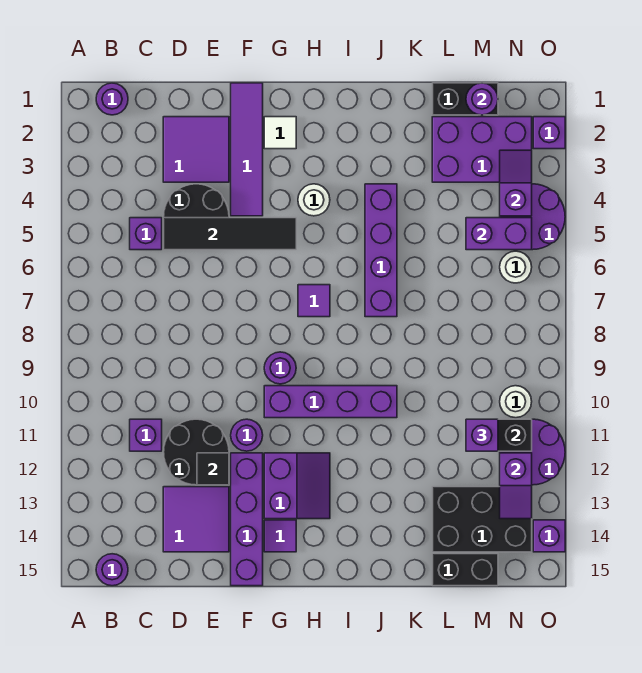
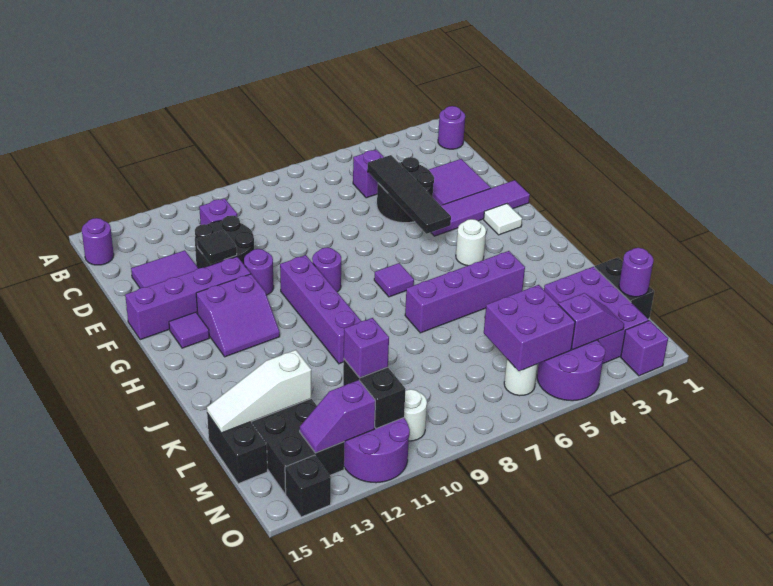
none -> white slope L13:L15 level 2 top 13
purple brick M5:N5 level 2 -> purple brick M5:N6 level 2
purple brick O14 level 1 -> black brick O14 level 1

